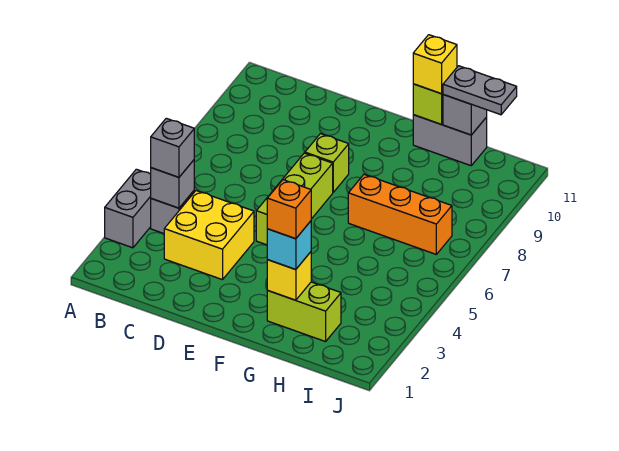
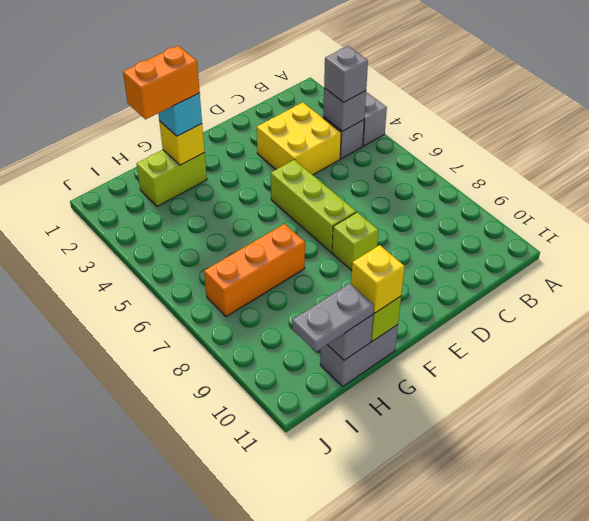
orange brick G2 level 4 -> orange brick G2:H2 level 4

